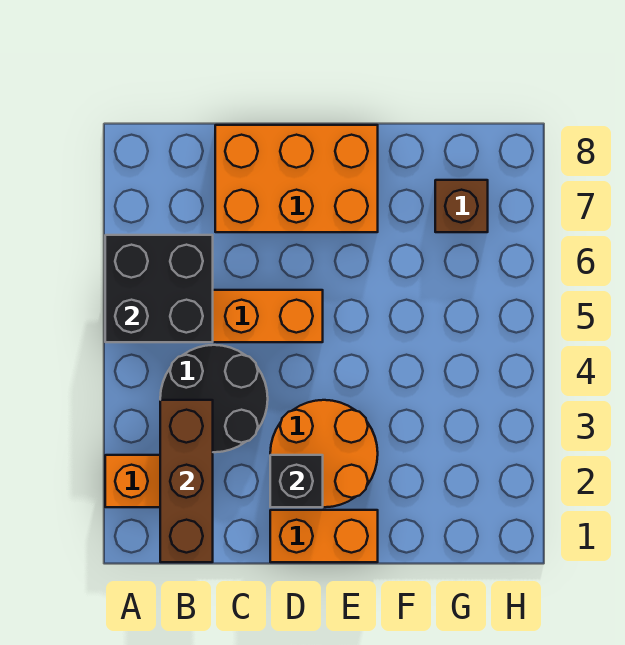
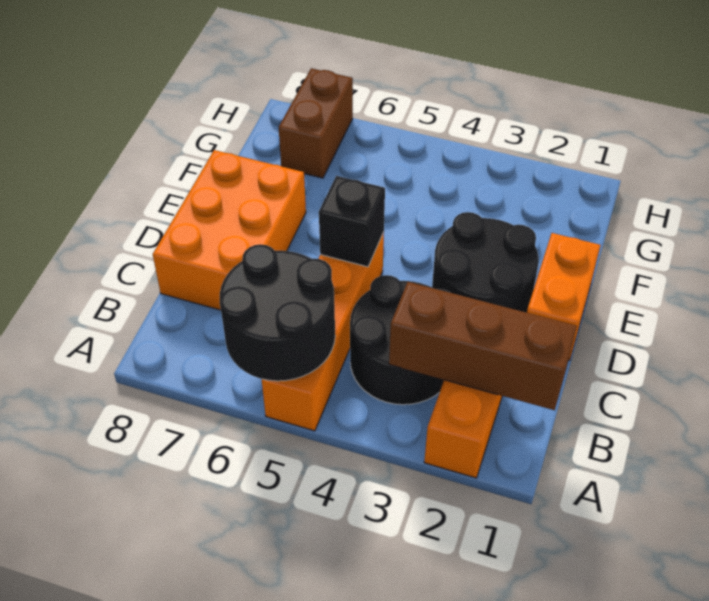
black brick A5:B6 level 2 -> black round brick A5:B6 level 2
orange round brick D2:E3 level 1 -> black round brick D2:E3 level 1
black brick D2 level 2 -> black brick D5 level 2
brown brick G7 level 1 -> brown brick G7:H7 level 1

